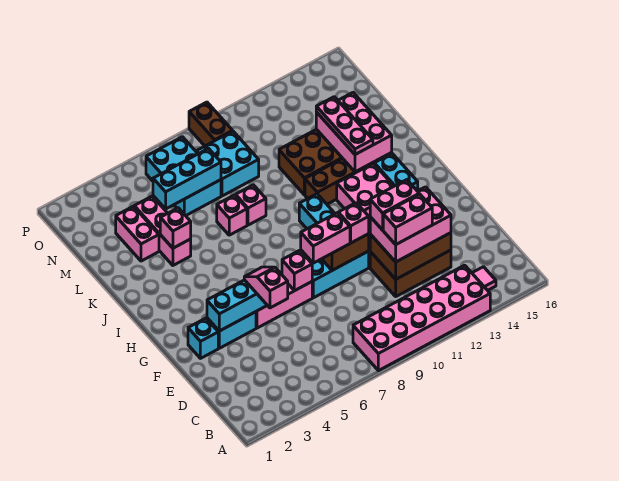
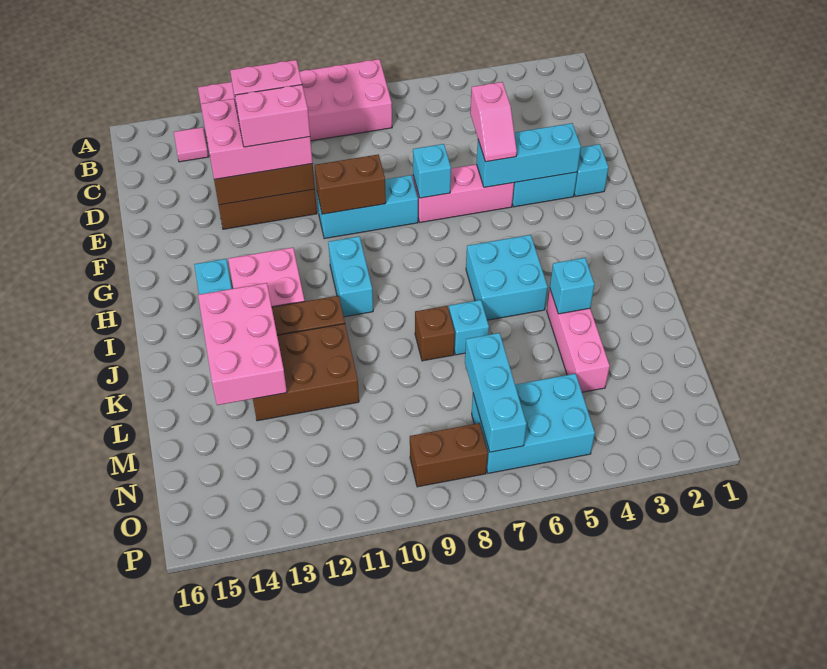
pink brick F7 level 2 -> cyan brick F7 level 2
pink brick F8:F9 level 3 -> none
pink brick F10 level 3 -> none
pink plate J13:L13 level 3 -> none
pink brick K4 level 2 -> cyan brick K4 level 2
pink brick K7 level 1 -> cyan brick K7 level 1
pink brick K8 level 1 -> brown brick K8 level 1
pink brick L3:M3 level 1 -> none
cyan brick M5:M7 level 2 -> cyan brick M7:O7 level 2
cyan brick M6:O7 level 1 -> cyan brick N5:O7 level 1
cyan brick M8:N9 level 1 -> cyan brick I5:J6 level 1
brown brick O9:P9 level 1 -> brown brick O8:O9 level 1

